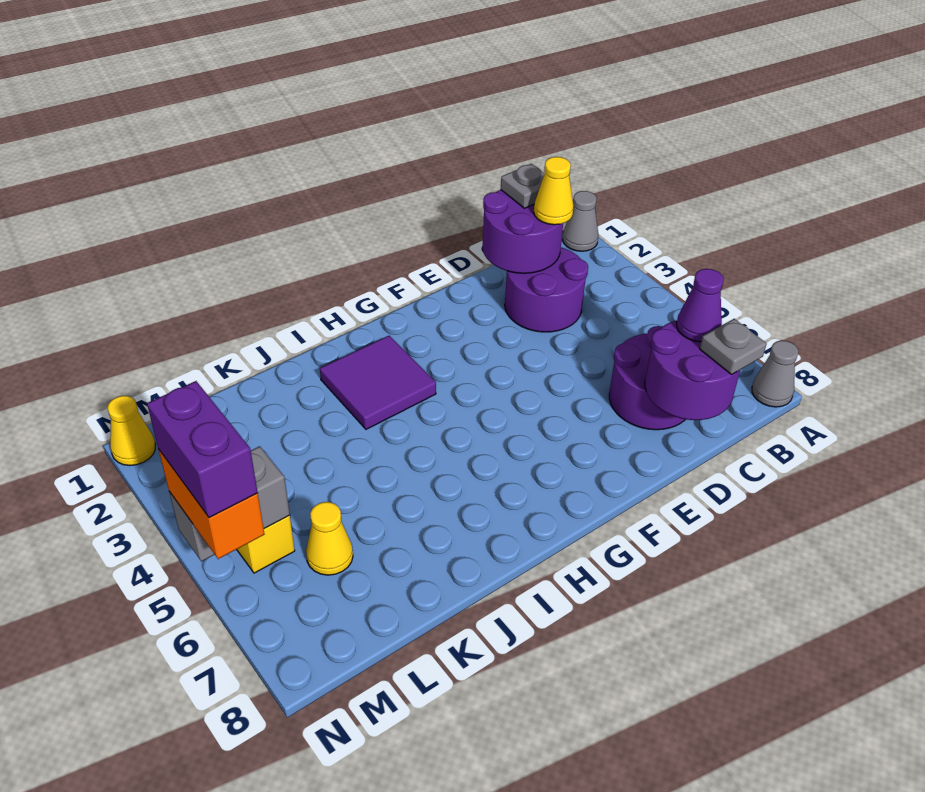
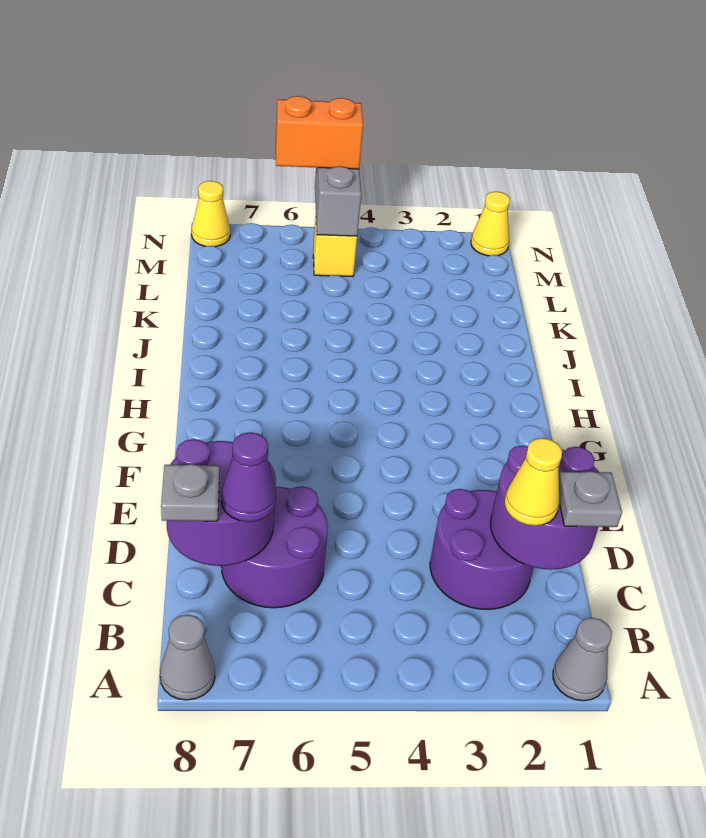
purple tile H2:I3 level 1 -> none
yellow cone L6 level 1 -> yellow cone N8 level 1
purple brick N5:N6 level 4 -> none

